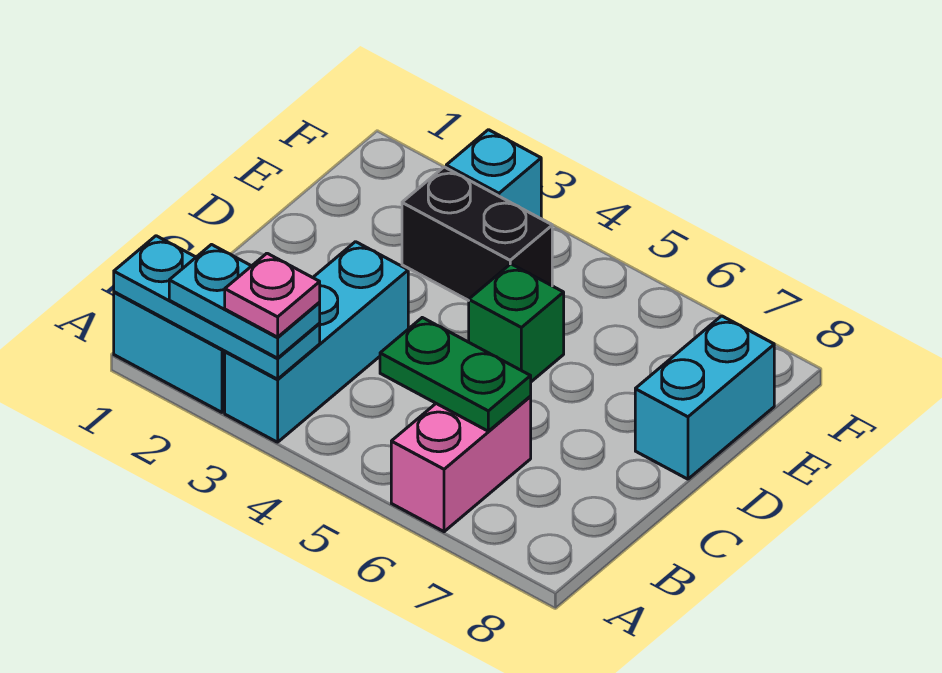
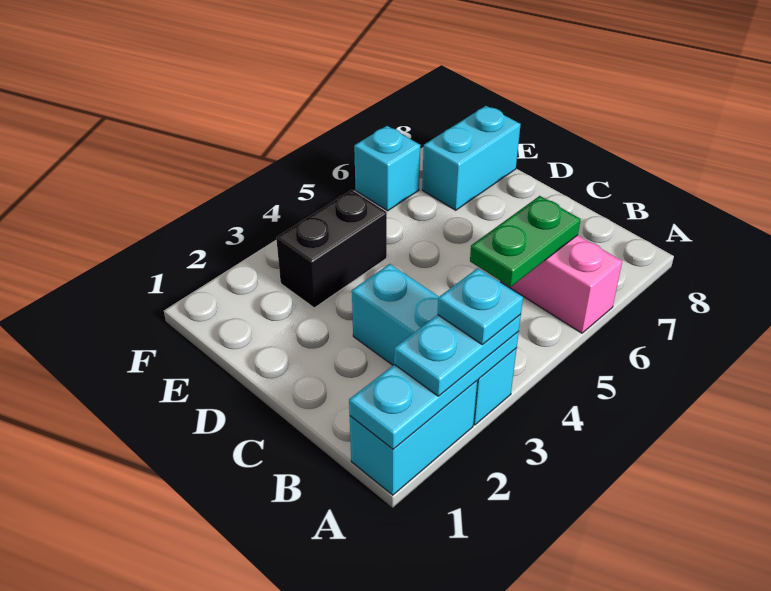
pink plate A3 level 4 -> cyan plate A3 level 4
green brick D5 level 1 -> none
cyan brick D8:E8 level 1 -> cyan brick E7:E8 level 1
cyan brick F3 level 1 -> cyan brick F6 level 1

